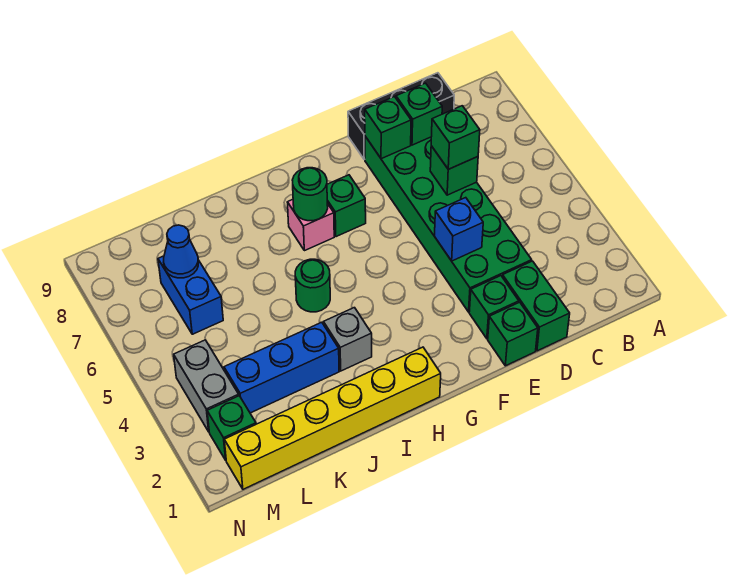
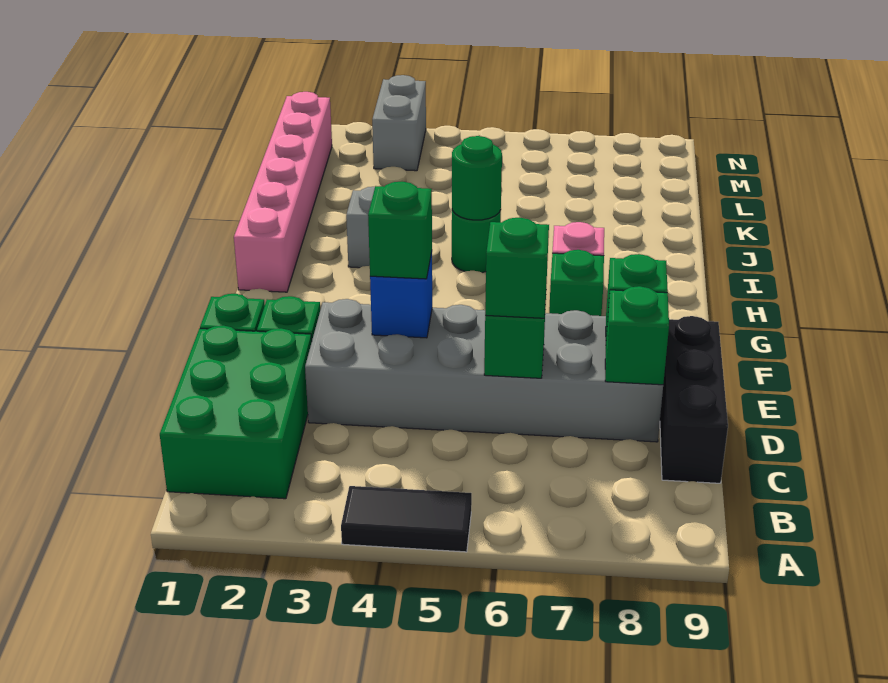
none -> black tile A4:A5 level 1
green brick D1:D2 level 1 -> green brick B1:D2 level 1
green brick D3:E8 level 1 -> grey brick D3:E8 level 1
yellow brick H1:M1 level 1 -> pink brick H1:M1 level 1
green round brick H7 level 2 -> green round brick I5 level 2
blue brick J3:L3 level 1 -> none
blue brick L6:L7 level 1 -> none
blue cone L7 level 2 -> none
green brick M2 level 1 -> green brick E4 level 3
grey brick M3:M4 level 1 -> grey brick M3:N3 level 1

